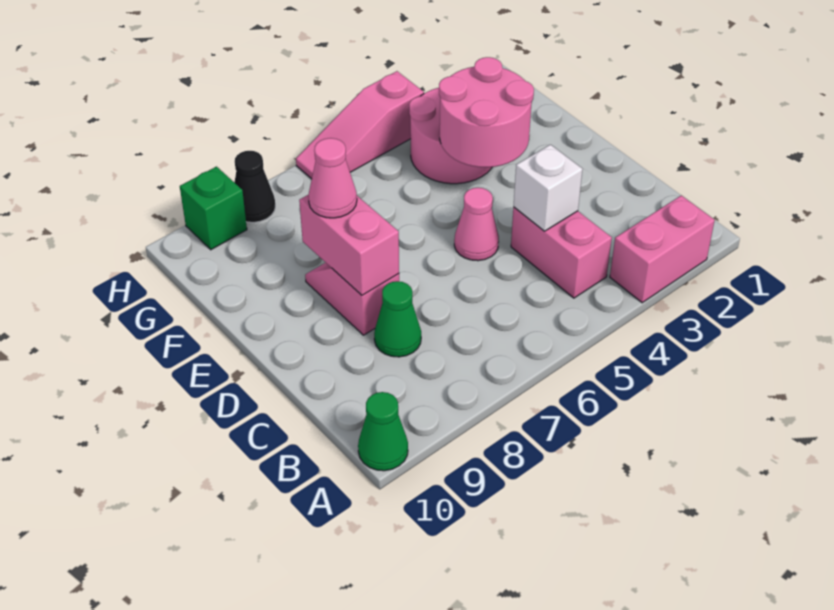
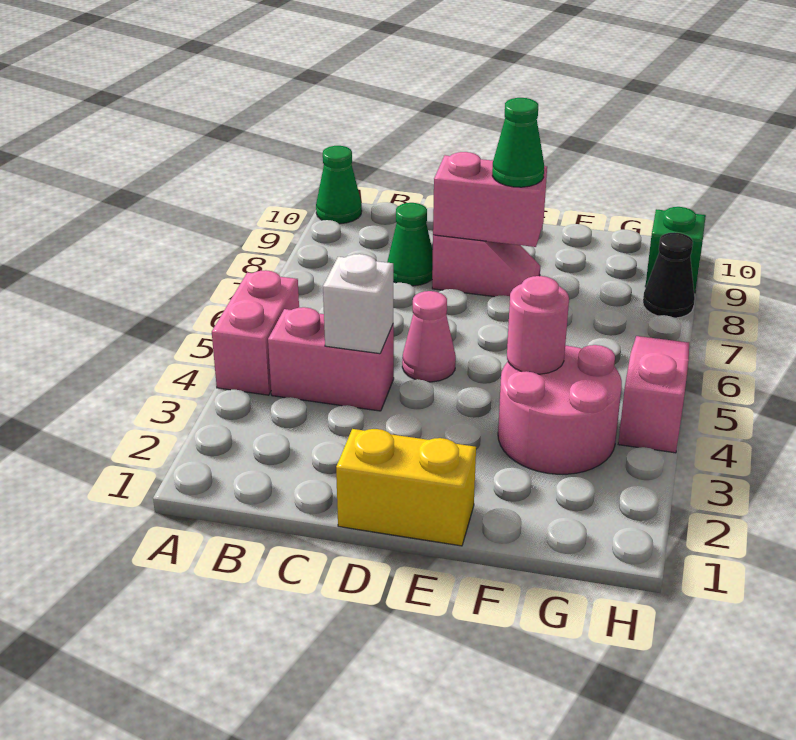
pink brick A2:A3 level 1 -> pink brick A4:A5 level 1
none -> yellow brick D1:E1 level 1
pink round brick E3:F4 level 2 -> pink round brick F4 level 2
pink cone E8 level 3 -> green cone E8 level 3

